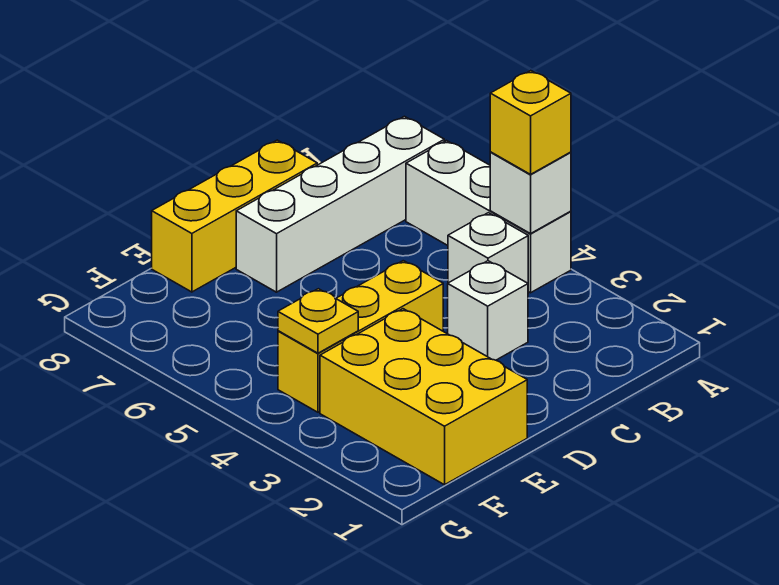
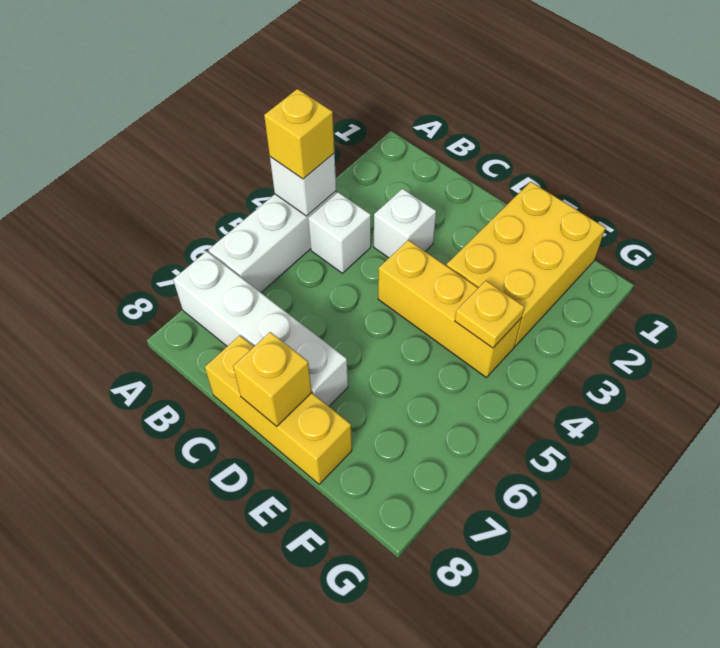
none -> yellow brick D8 level 2

